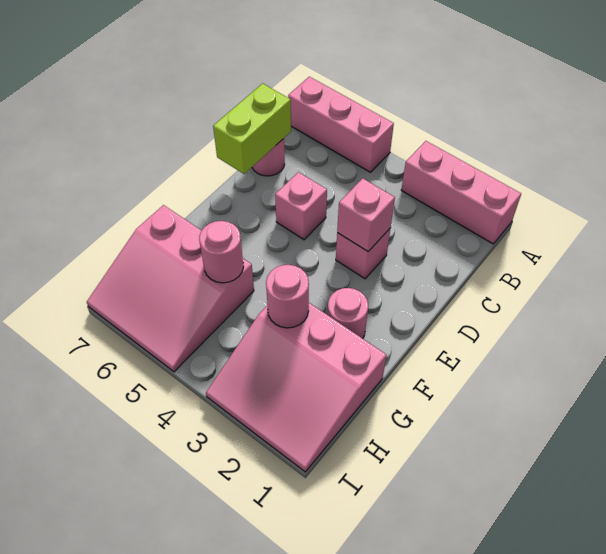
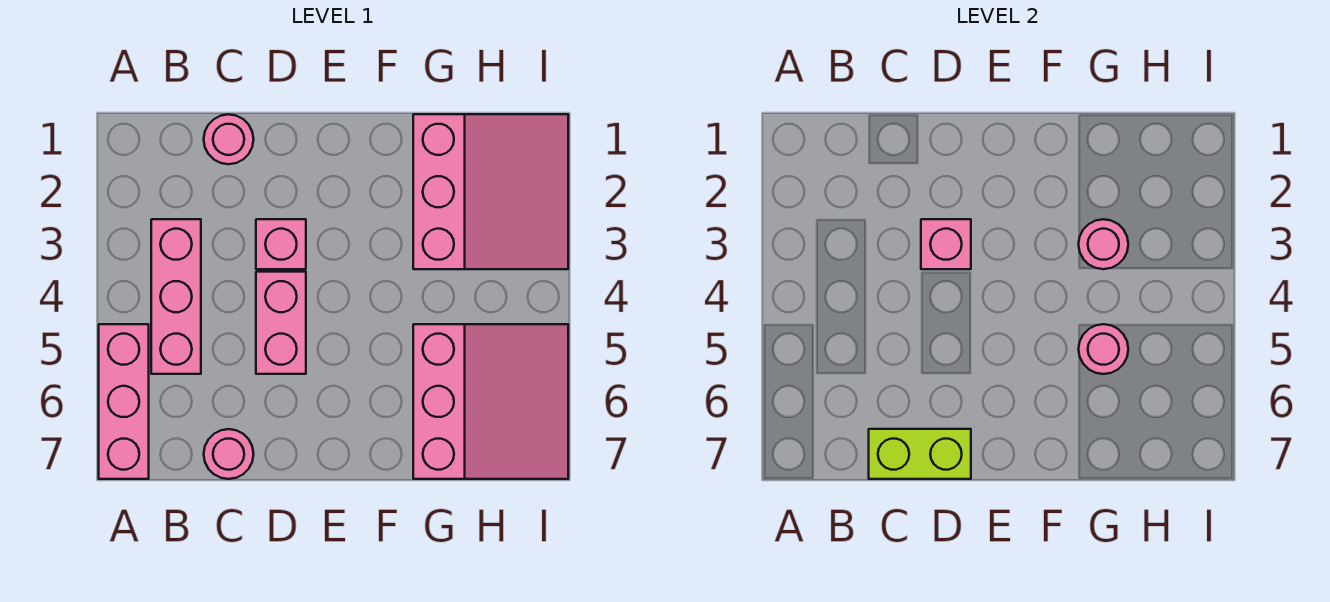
pink brick A1:A3 level 1 -> pink brick B3:B5 level 1
pink brick D5 level 1 -> pink brick D4:D5 level 1
pink round brick F2 level 1 -> pink round brick C1 level 1

